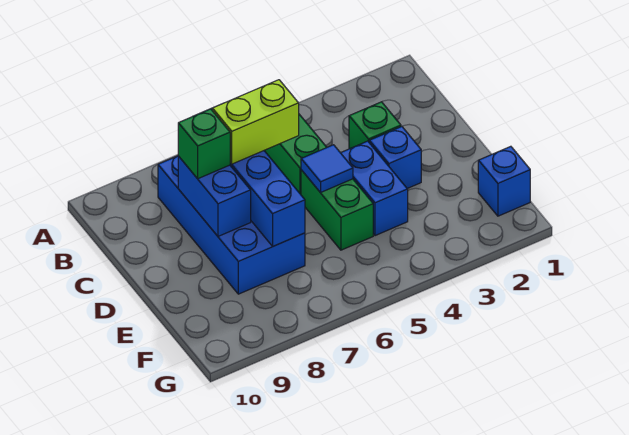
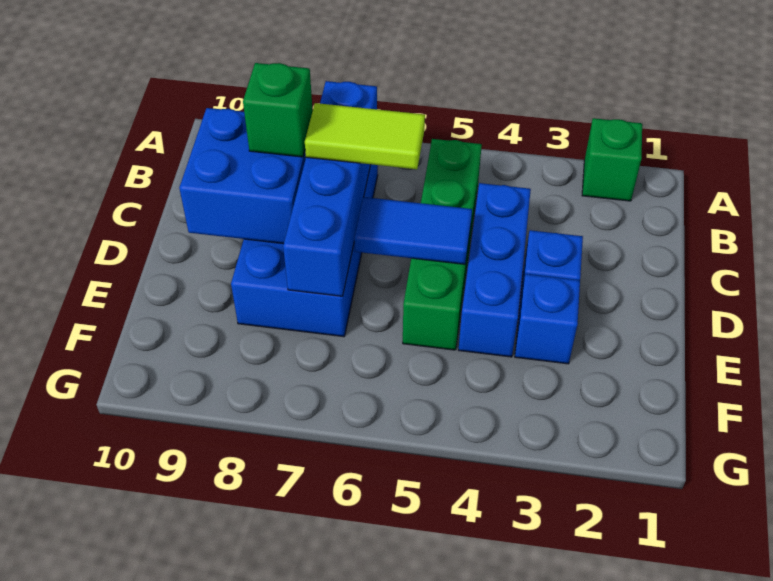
green brick C3 level 1 -> green brick A2 level 1
lime brick C6:C7 level 3 -> lime tile C6:C7 level 3
blue brick C8:D8 level 2 -> blue brick C8:D9 level 2
blue brick D4:E4 level 1 -> blue brick C4:E4 level 1
blue tile D5 level 2 -> blue tile D5:D6 level 2
blue brick F1 level 1 -> blue brick E3 level 1

